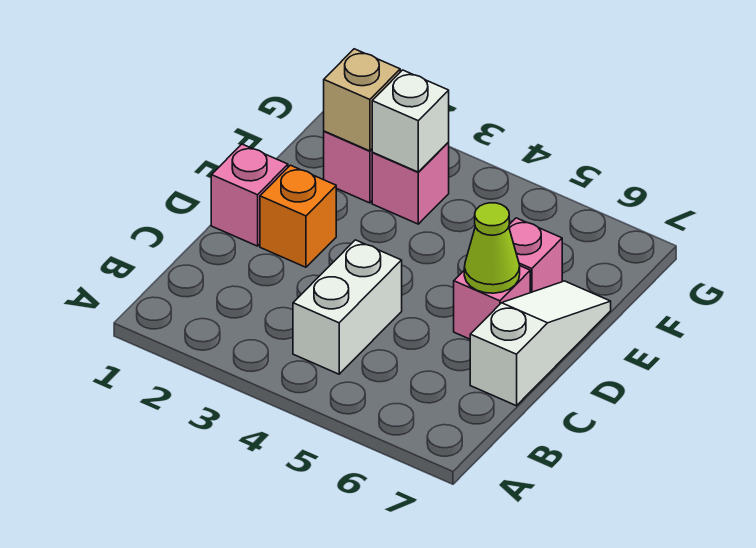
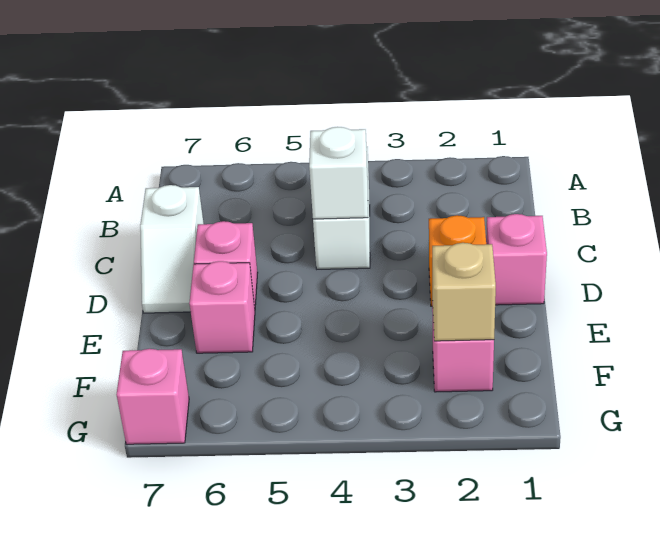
white slope C7:E7 level 1 top C -> white slope C7:D7 level 1 top C
lime cone D6 level 2 -> none
pink brick F3 level 1 -> pink brick G7 level 1
white brick F3 level 2 -> white brick C4 level 2

